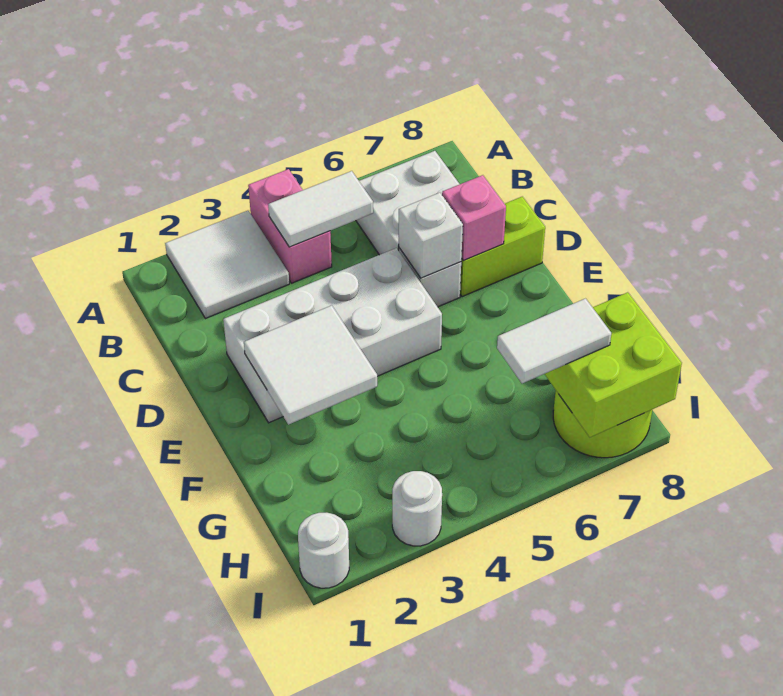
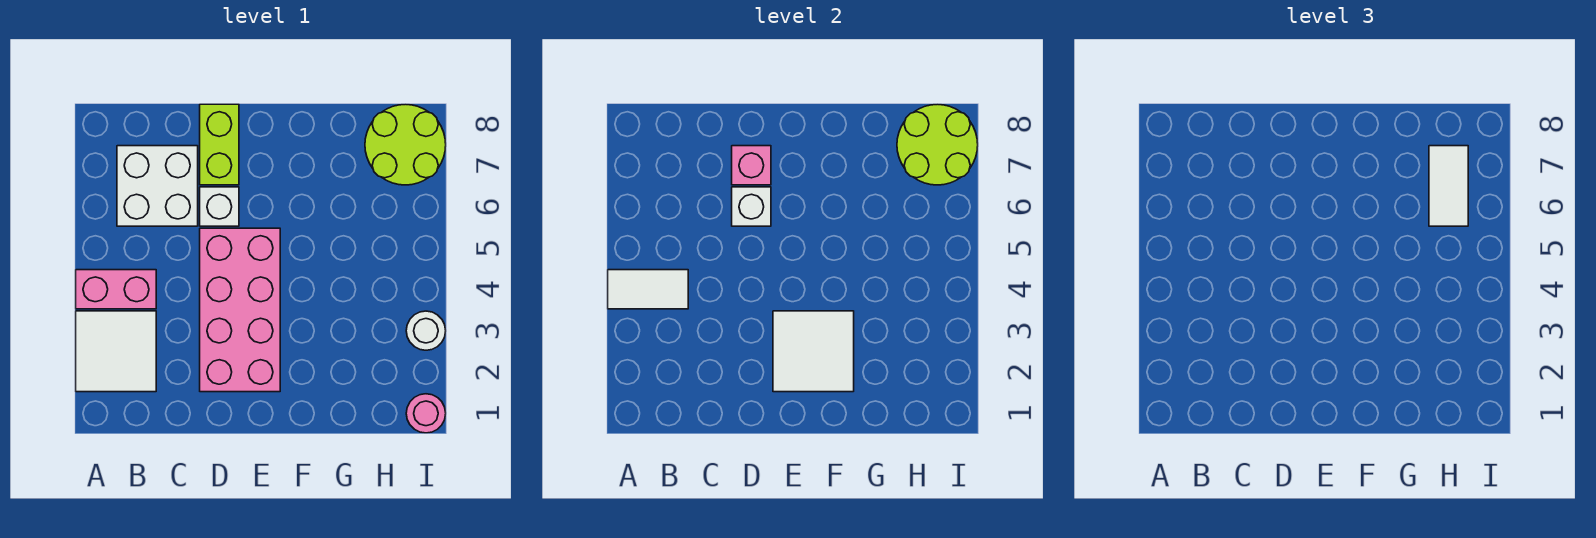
white tile B4:B5 level 2 -> white tile A4:B4 level 2
white brick D2:E5 level 1 -> pink brick D2:E5 level 1
lime brick H7:I8 level 2 -> lime round brick H7:I8 level 2
white round brick I1 level 1 -> pink round brick I1 level 1

